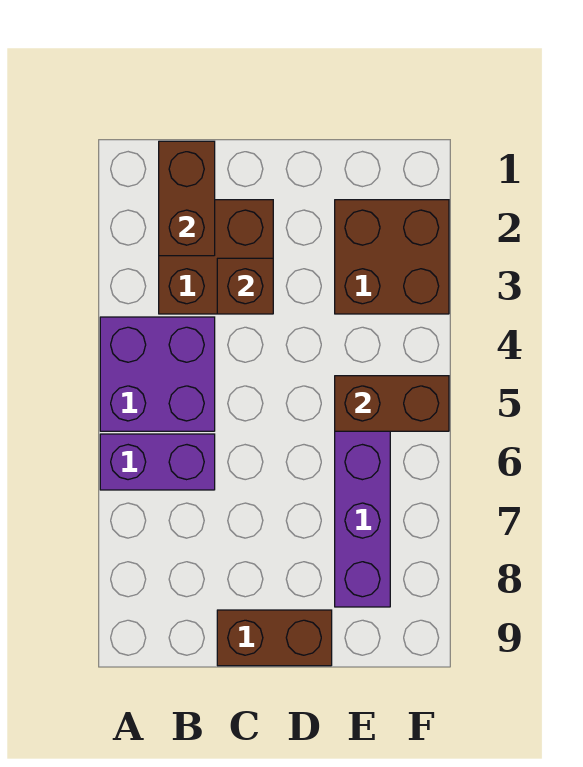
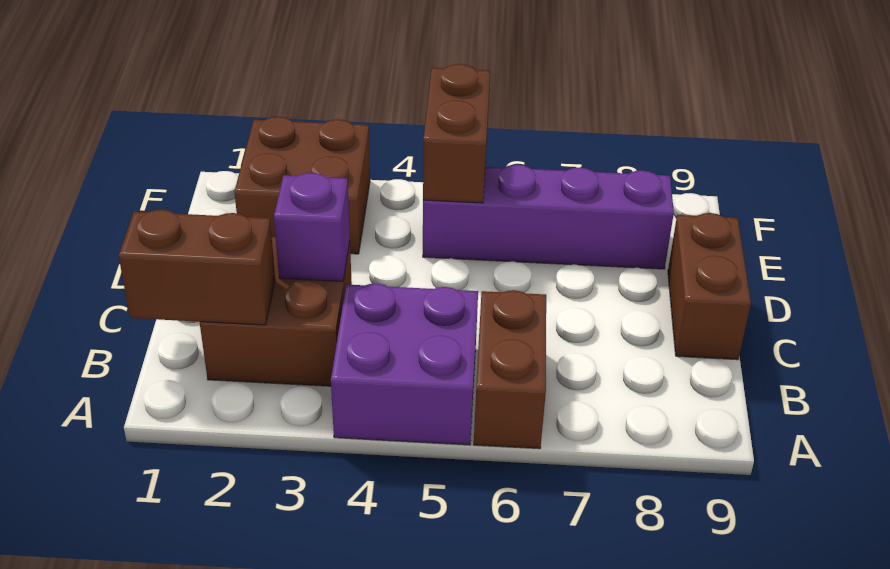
purple brick A6:B6 level 1 -> brown brick A6:B6 level 1
brown brick C3 level 2 -> purple brick C3 level 2

